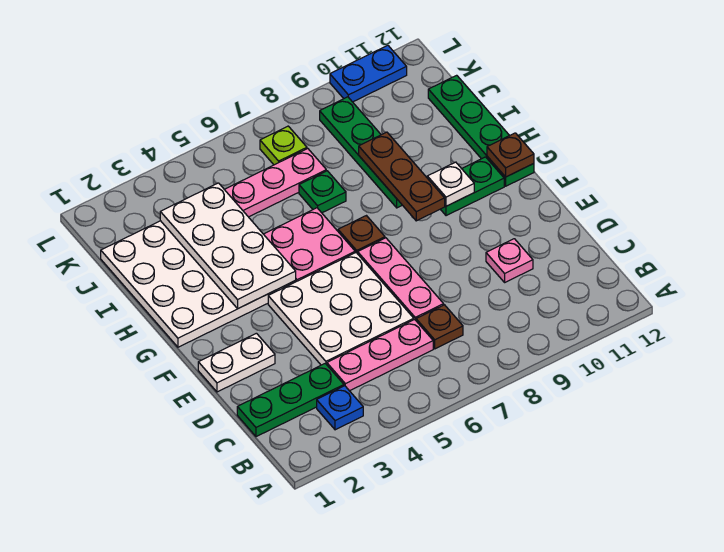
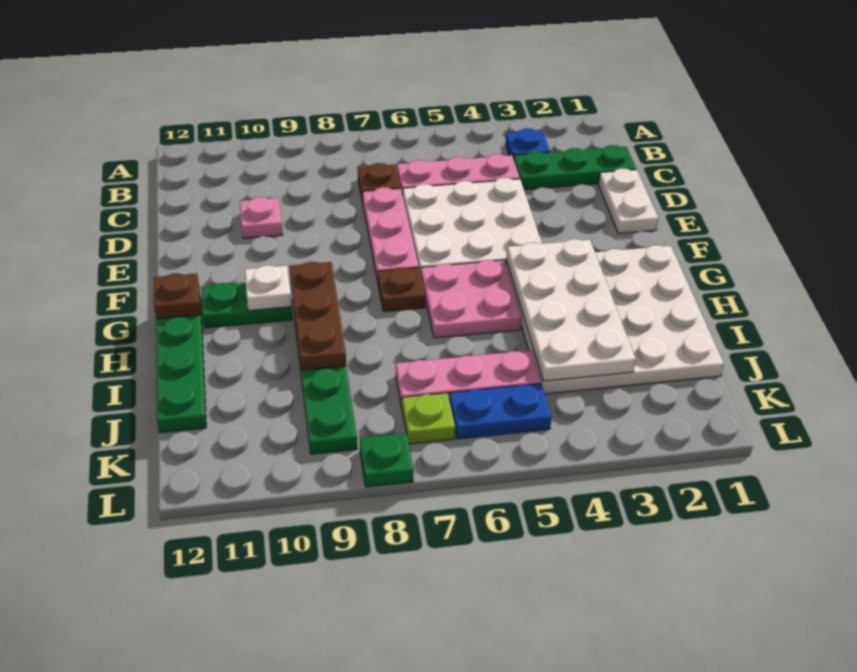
white plate E1:E2 level 1 -> white plate D1:E1 level 1
green plate I7 level 1 -> green plate L8 level 1
blue plate L10:L11 level 1 -> blue plate K5:K6 level 1

